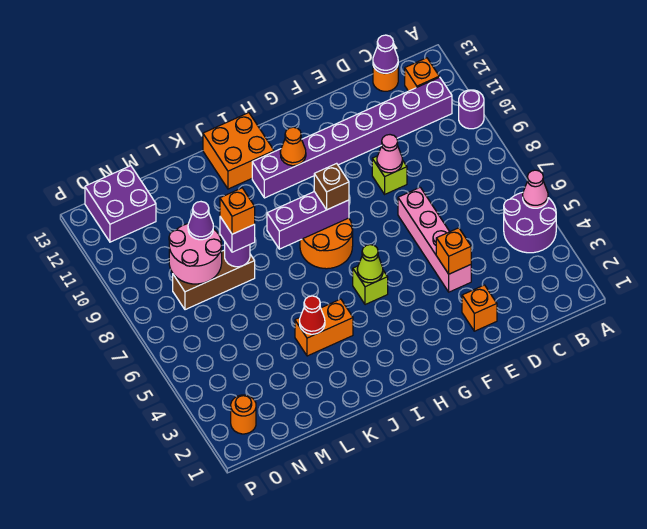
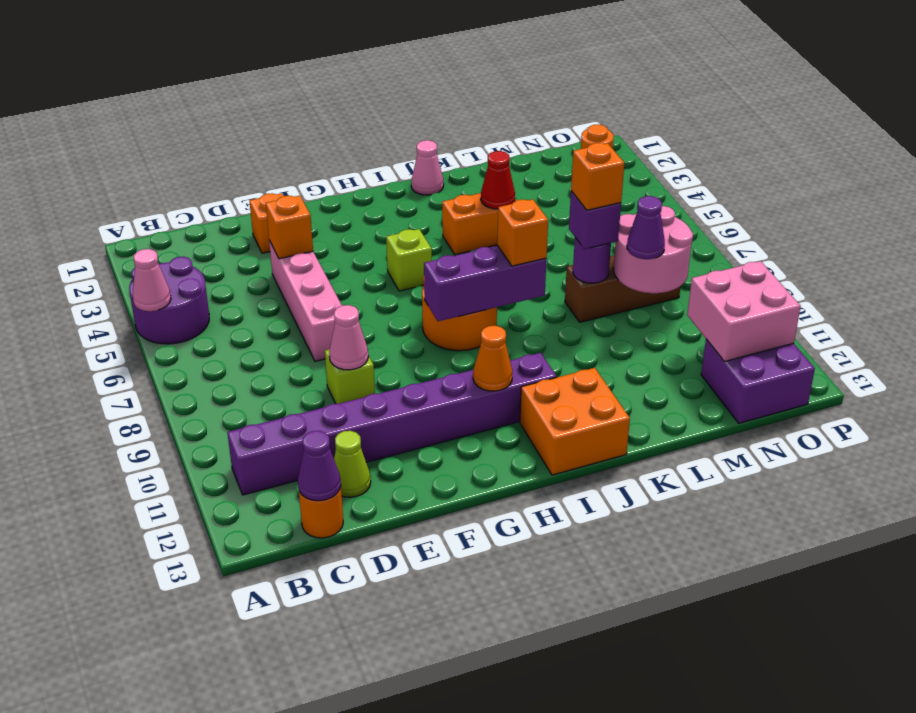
purple round brick A10 level 1 -> none
orange brick B12 level 1 -> orange brick J8 level 3
lime cone H5 level 2 -> lime cone D12 level 1
brown brick H8 level 3 -> none
none -> pink cone J1 level 1
none -> pink brick N11:O12 level 2

